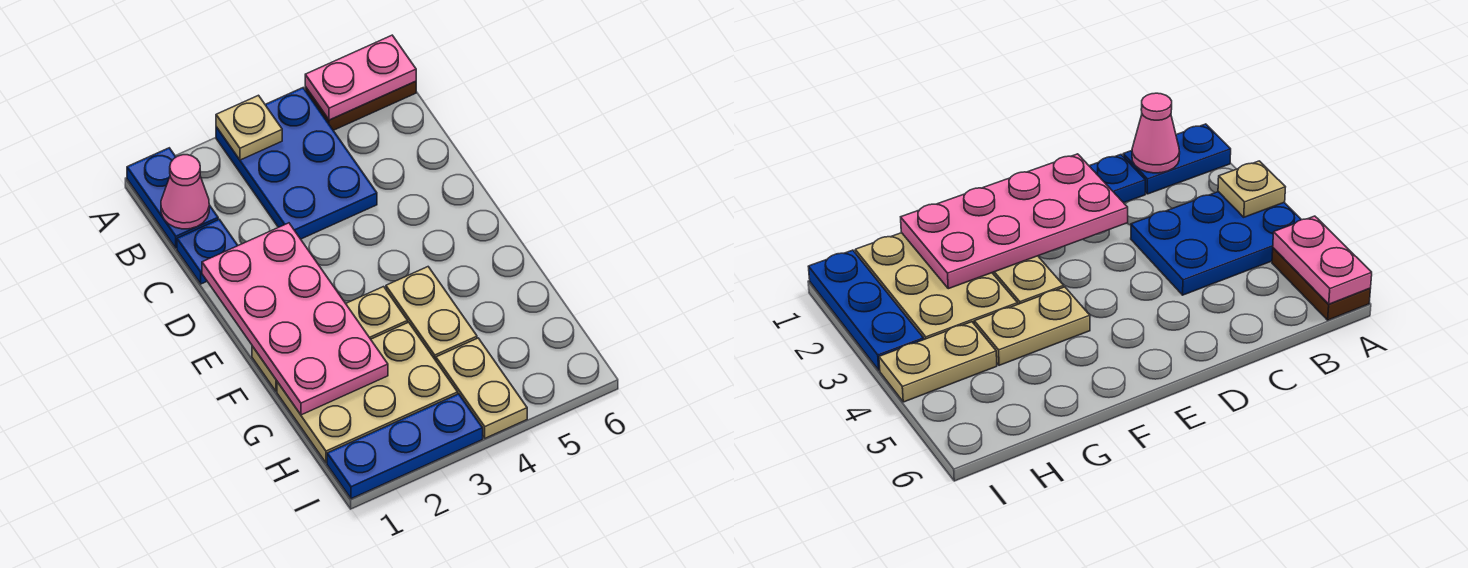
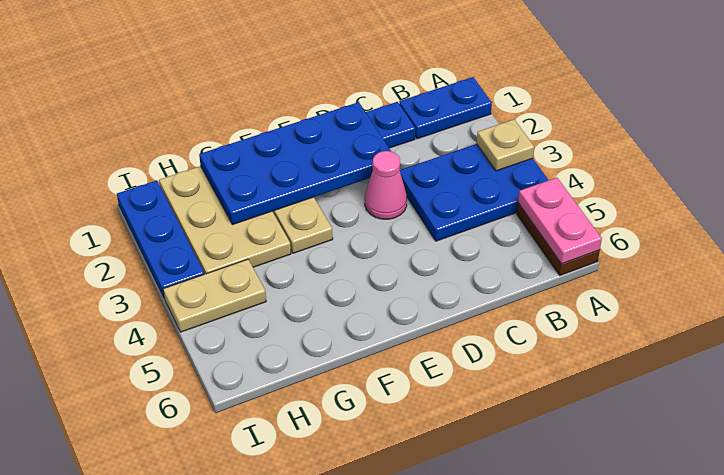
pink cone B1 level 2 -> pink cone D3 level 1
pink plate D1:G2 level 2 -> blue plate D1:G2 level 2
tan plate F4:G4 level 1 -> none

